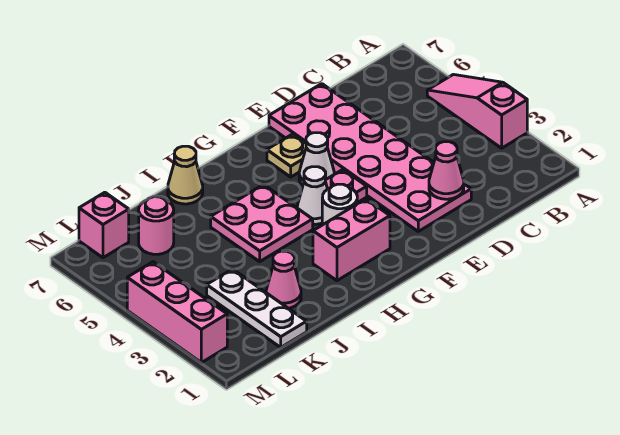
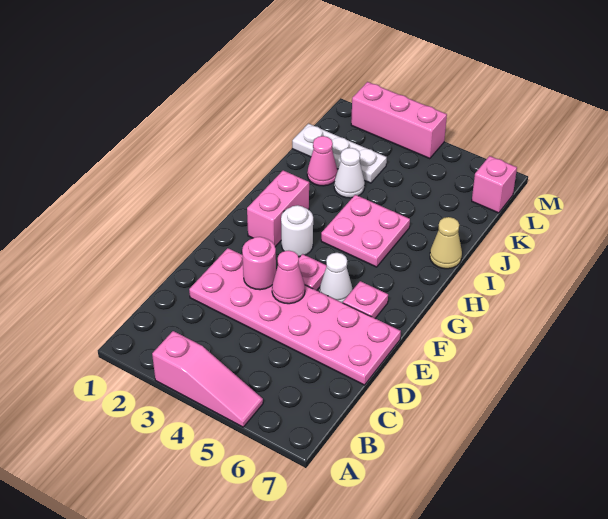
pink cone D2 level 2 -> pink cone E4 level 2
tan plate F6 level 1 -> pink plate F6 level 1
white cone G4 level 1 -> white cone J3 level 1
pink round brick K6 level 1 -> pink round brick E3 level 2

